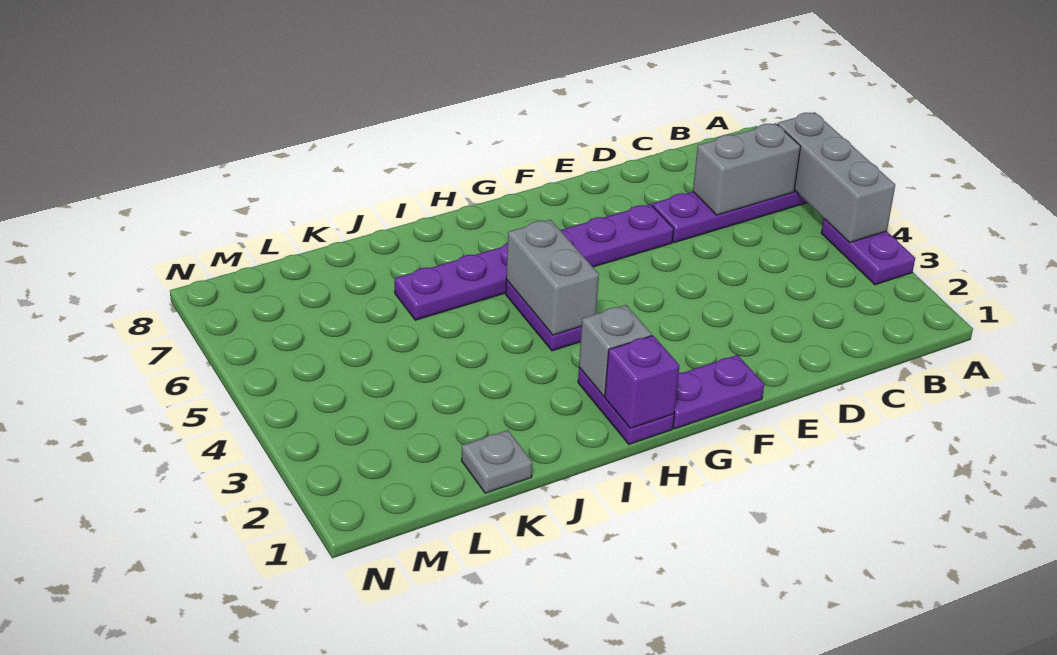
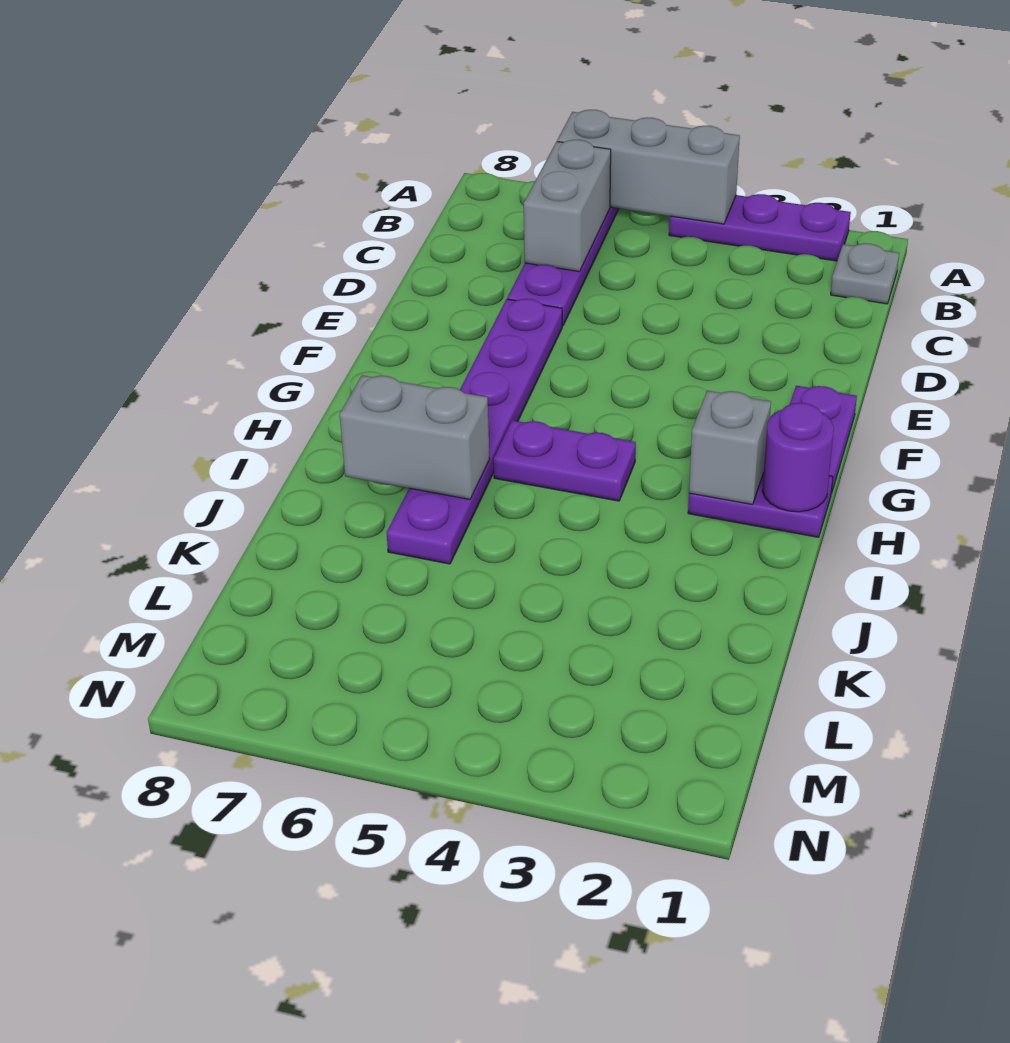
purple plate A3:A4 level 1 -> purple plate A2:A4 level 1
purple brick H1 level 2 -> purple round brick H1 level 2
grey brick H4:H5 level 2 -> grey brick I6:I7 level 2
grey plate K1 level 1 -> grey plate B1 level 1

